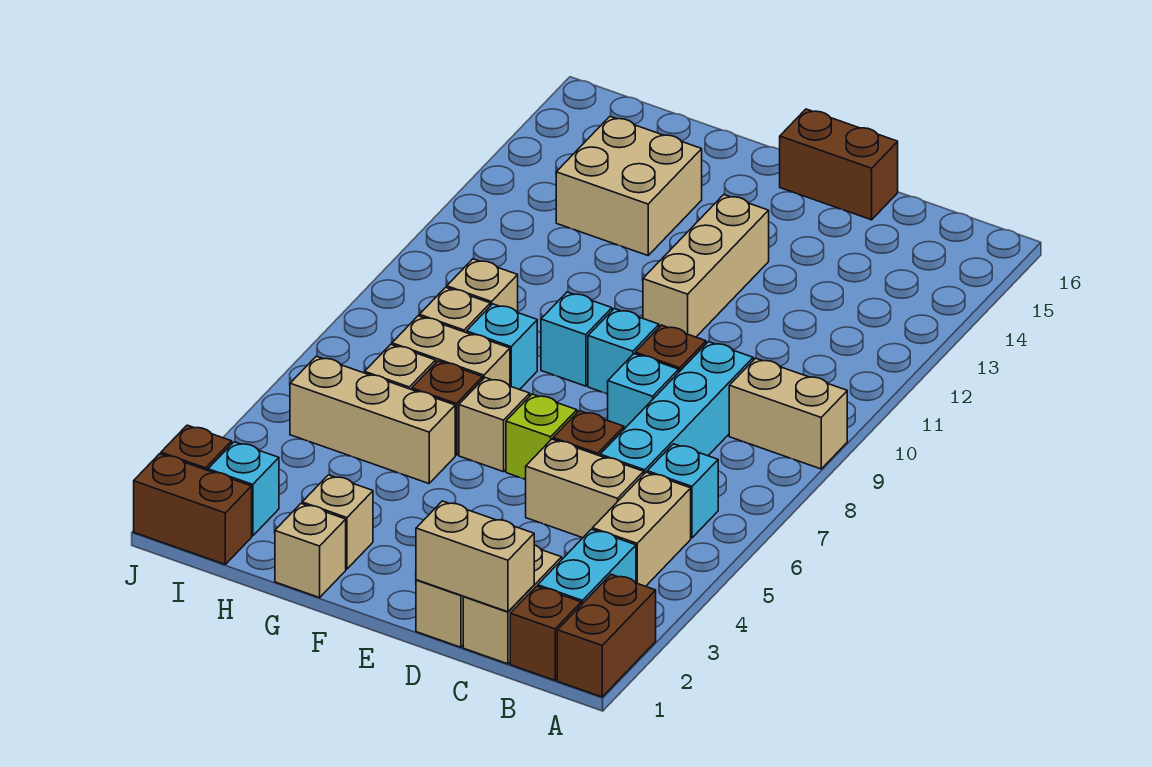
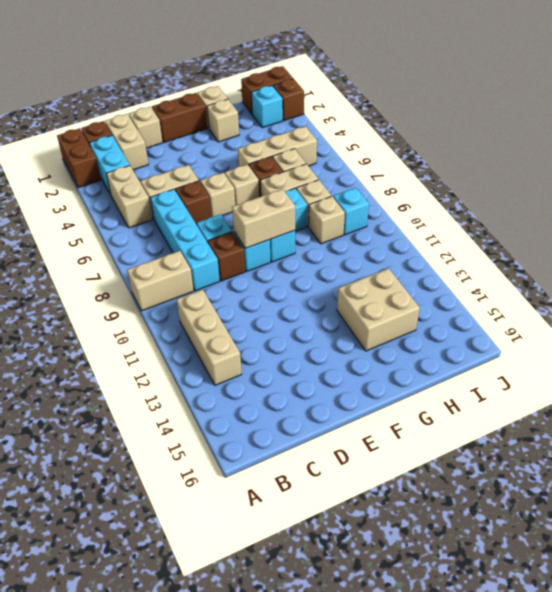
cyan brick B6 level 1 -> cyan brick I9 level 1
tan brick C1:D1 level 2 -> tan brick E9:F9 level 2
brown brick D16:E16 level 1 -> brown brick E1:F1 level 1
lime brick E6 level 1 -> tan brick E6 level 1
tan brick E11:E13 level 1 -> tan brick B11:B13 level 1

